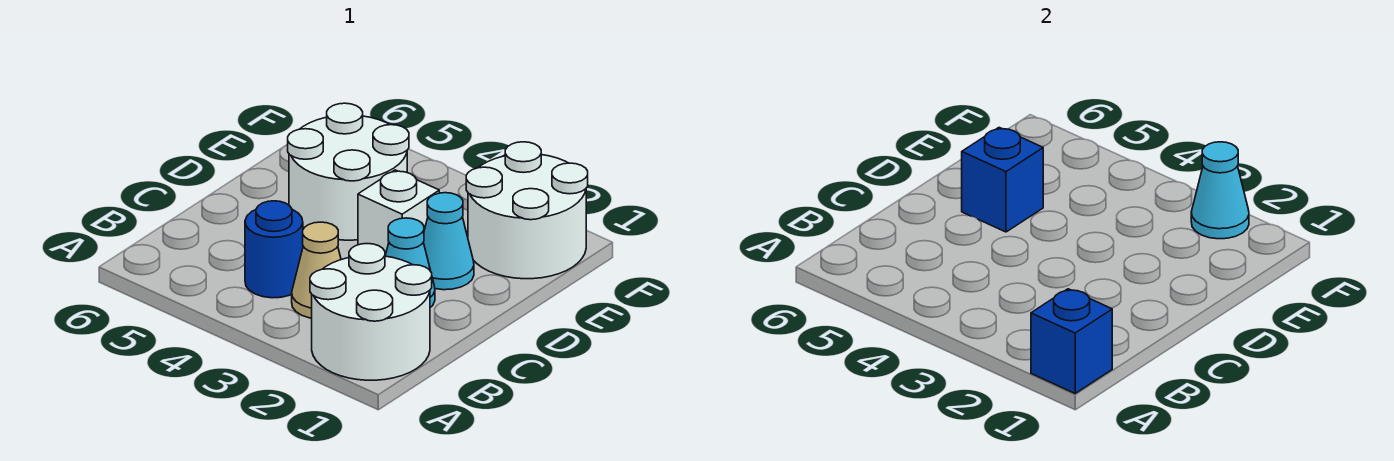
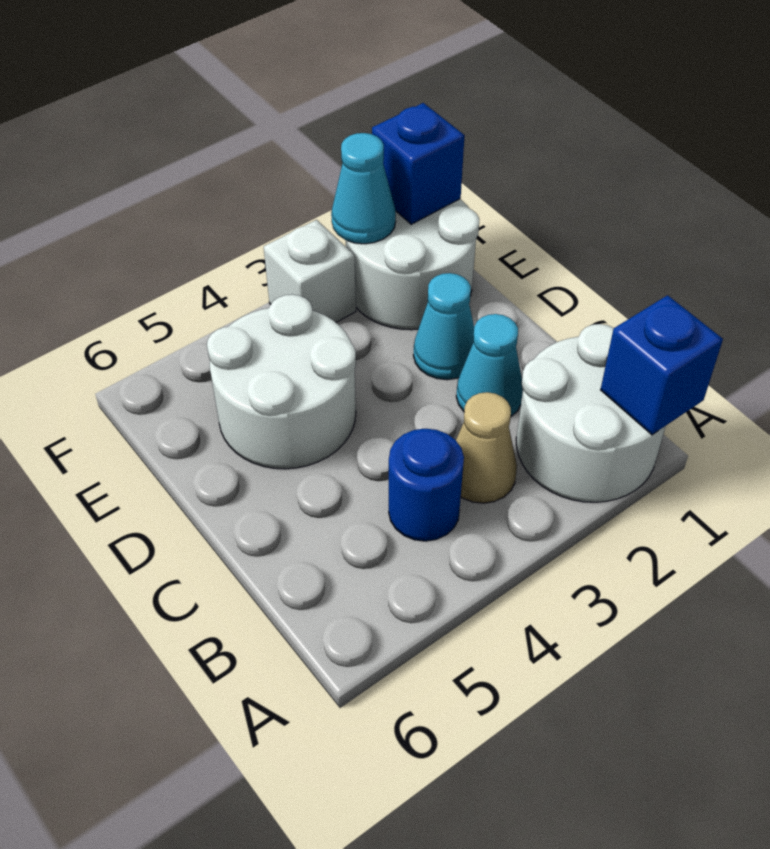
white brick D3 level 1 -> white brick F3 level 1
blue brick D5 level 2 -> blue brick F1 level 2

